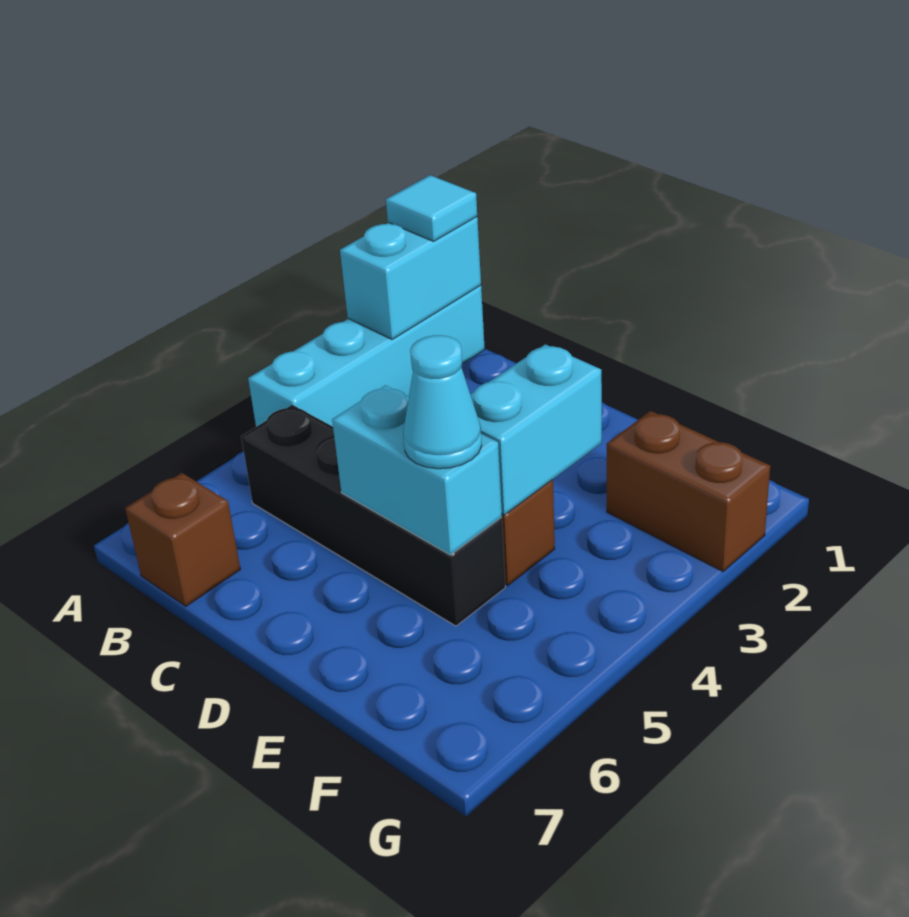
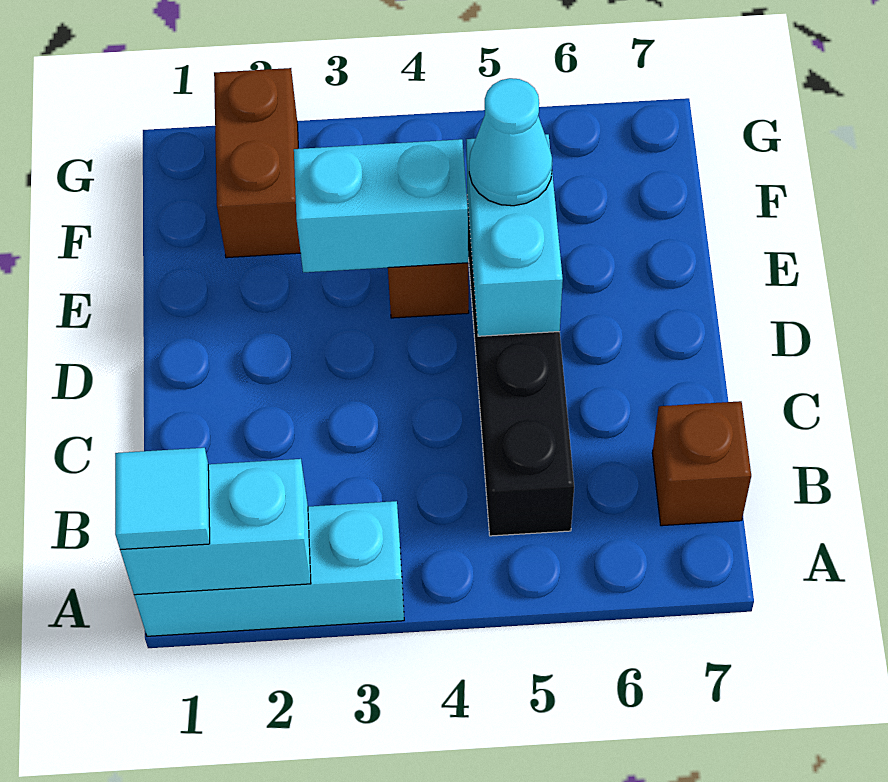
cyan brick A1:A4 level 1 -> cyan brick A1:A3 level 1

